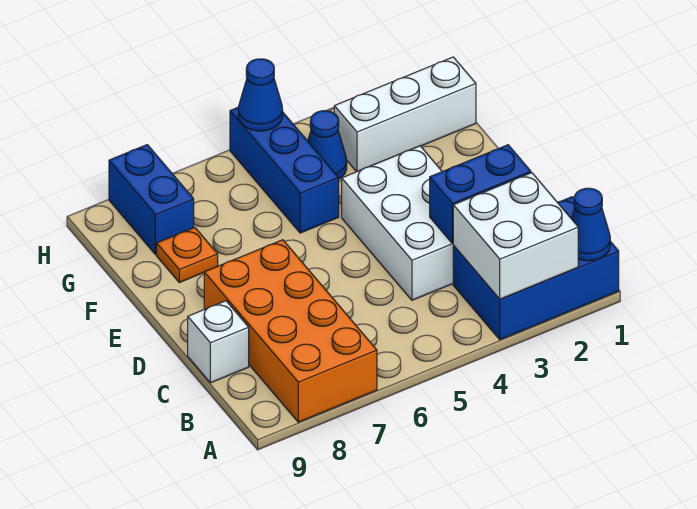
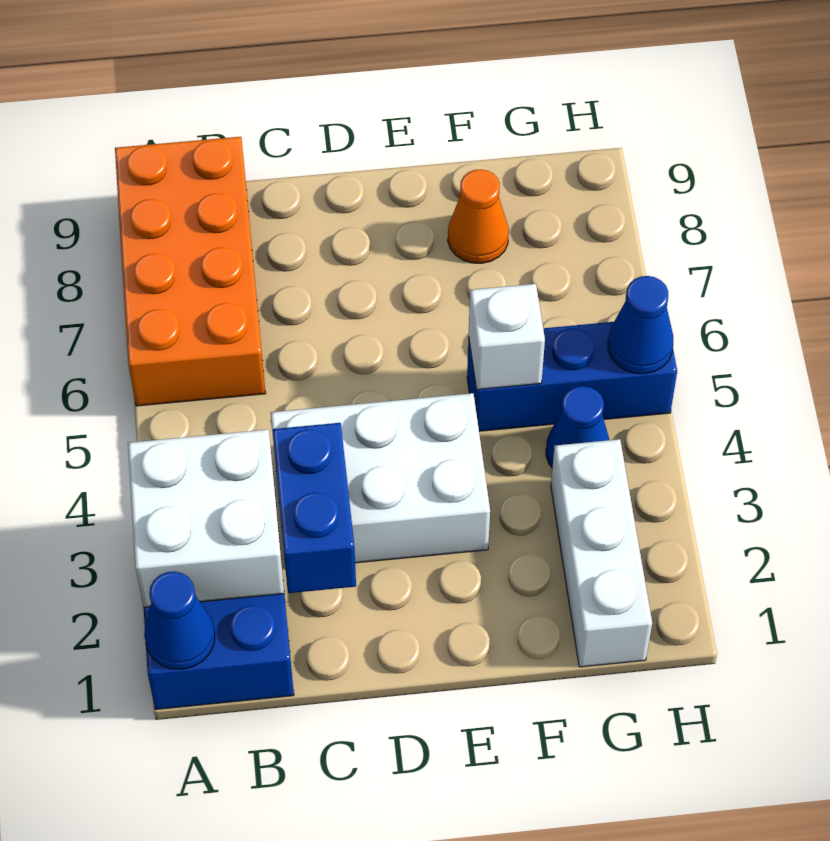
orange brick A7:D8 level 1 -> orange brick A6:B9 level 1
white brick C9 level 1 -> white brick F5 level 2
orange plate F8 level 1 -> orange cone F8 level 1
blue brick G8:H8 level 1 -> none

